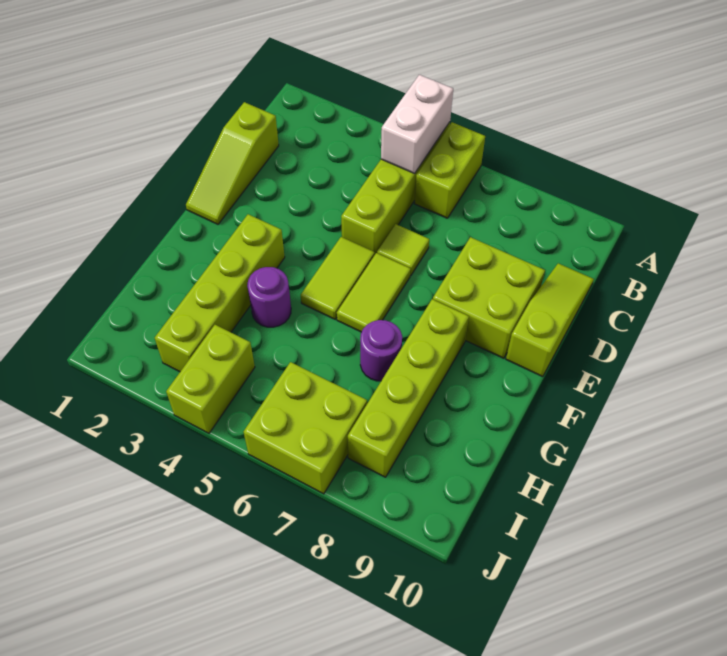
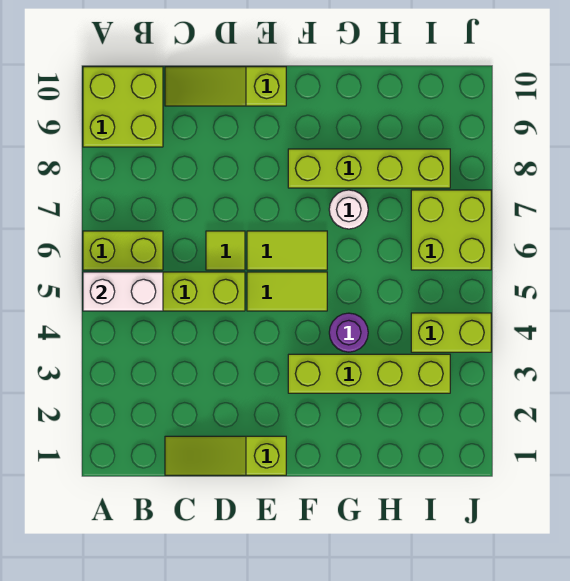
lime slope C1:E1 level 1 top C -> lime slope C1:E1 level 1 top E
lime brick D8:E9 level 1 -> lime brick A9:B10 level 1
purple round brick G7 level 1 -> white round brick G7 level 1

